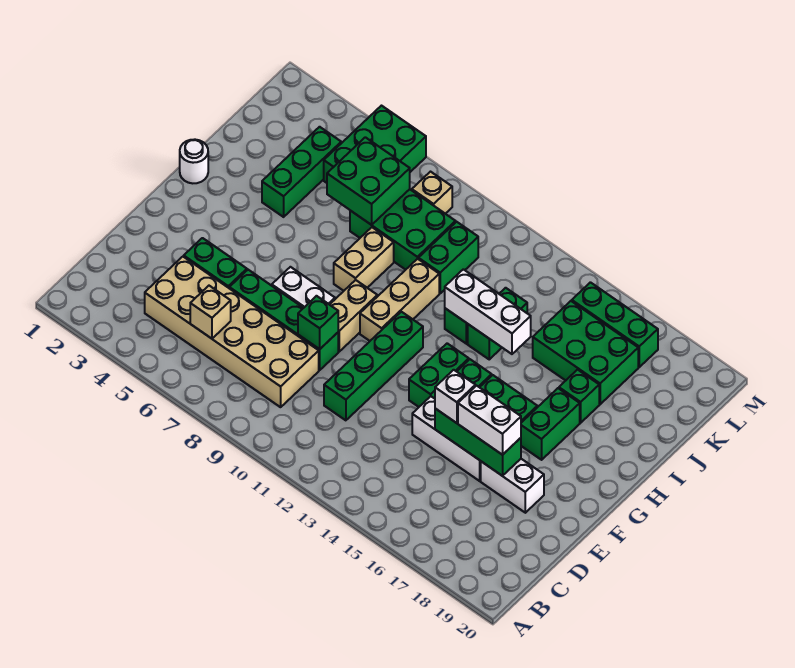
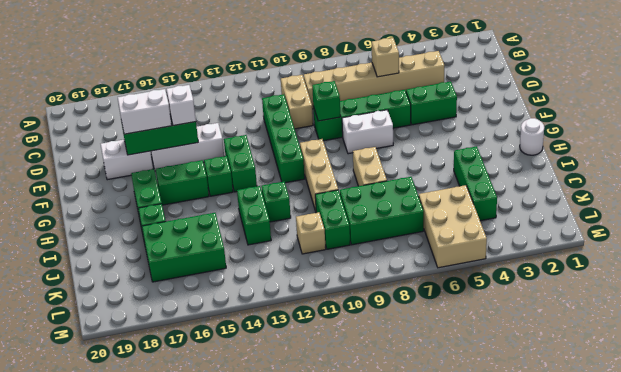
tan brick C4:D9 level 1 -> tan brick C4:C9 level 1
tan brick F9:G9 level 1 -> tan brick C10:D10 level 1
white brick I12:I14 level 2 -> none
green brick J6:K7 level 2 -> none
green brick K5:M6 level 1 -> tan brick K5:M6 level 1
tan brick L8 level 1 -> tan brick K11 level 1
green brick L15:L17 level 1 -> none

